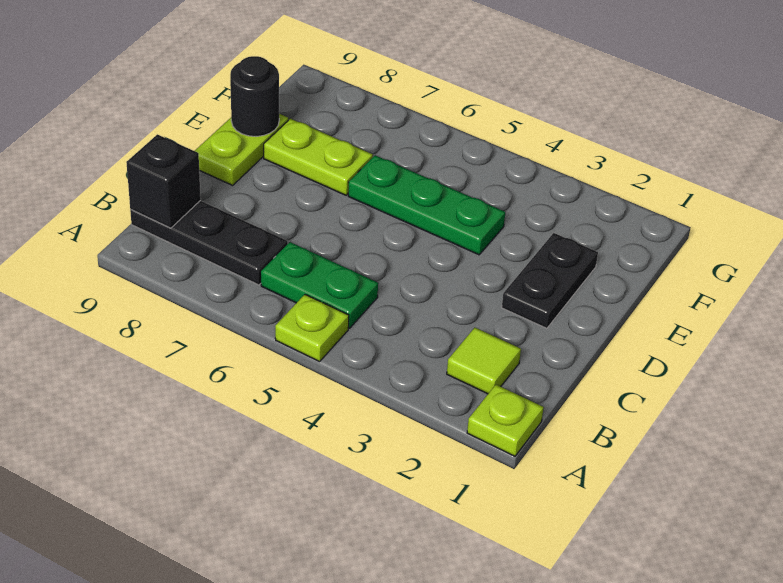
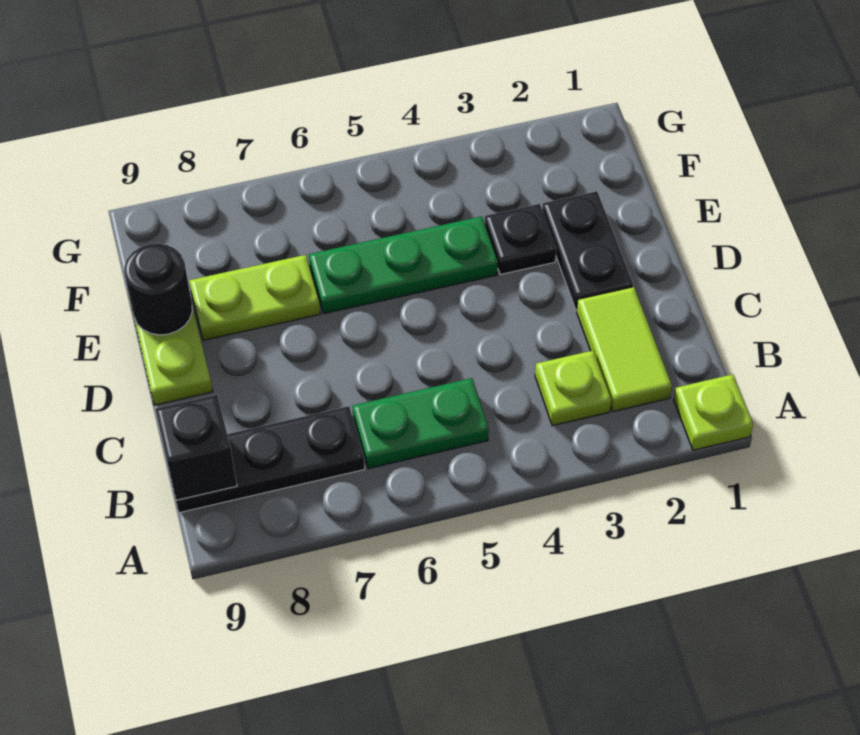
lime plate A5 level 1 -> lime plate B3 level 1
lime tile B2 level 1 -> lime tile B2:C2 level 1
none -> black plate E3 level 1

